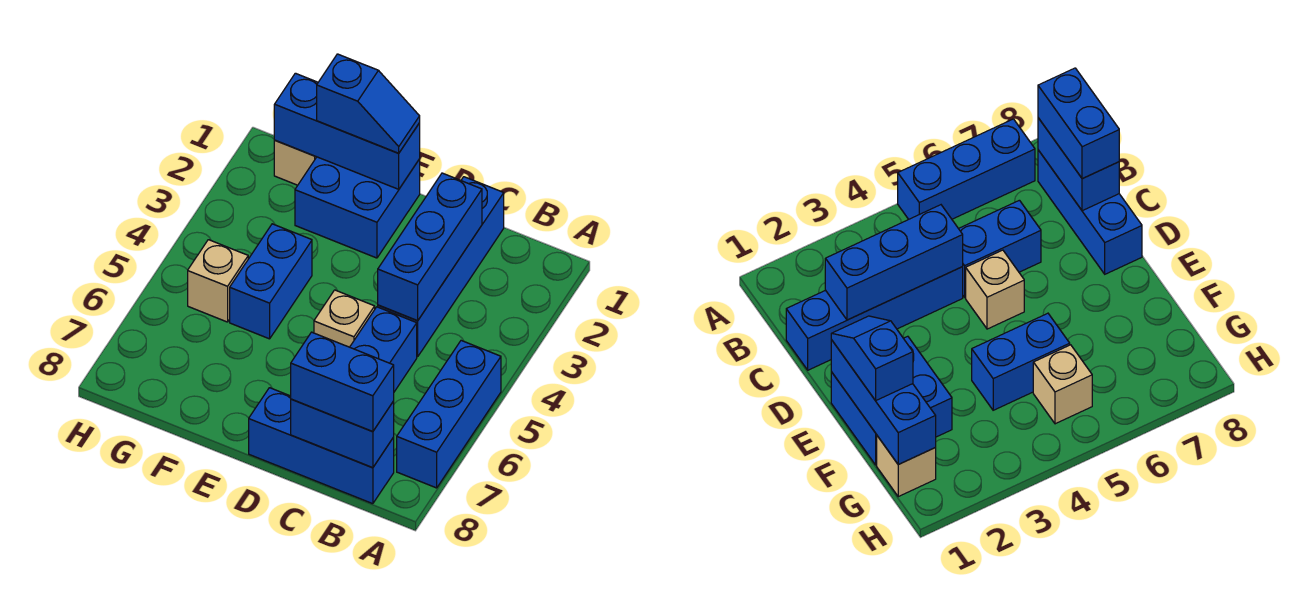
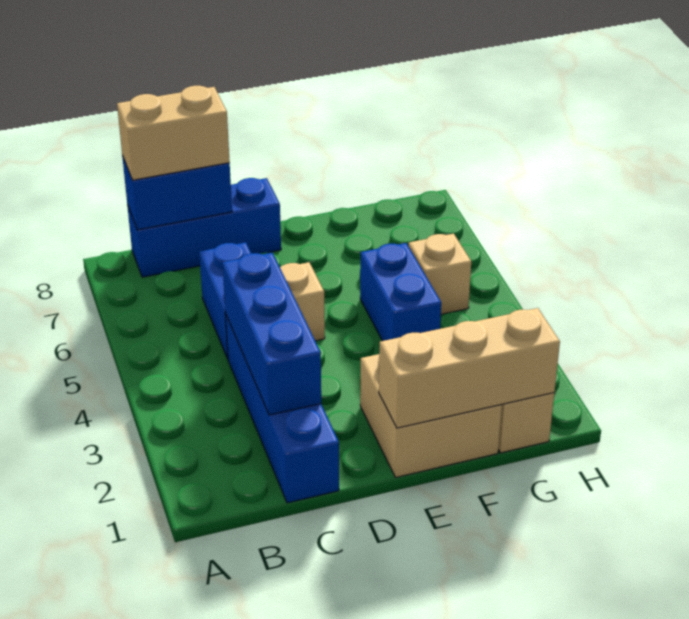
blue brick A5:A7 level 1 -> none
blue brick B8:C8 level 3 -> tan brick B8:C8 level 3
blue brick E1:F2 level 1 -> tan brick E1:F2 level 1
blue brick E1:G1 level 2 -> tan brick E1:G1 level 2
blue slope E1:F1 level 3 top F -> none

